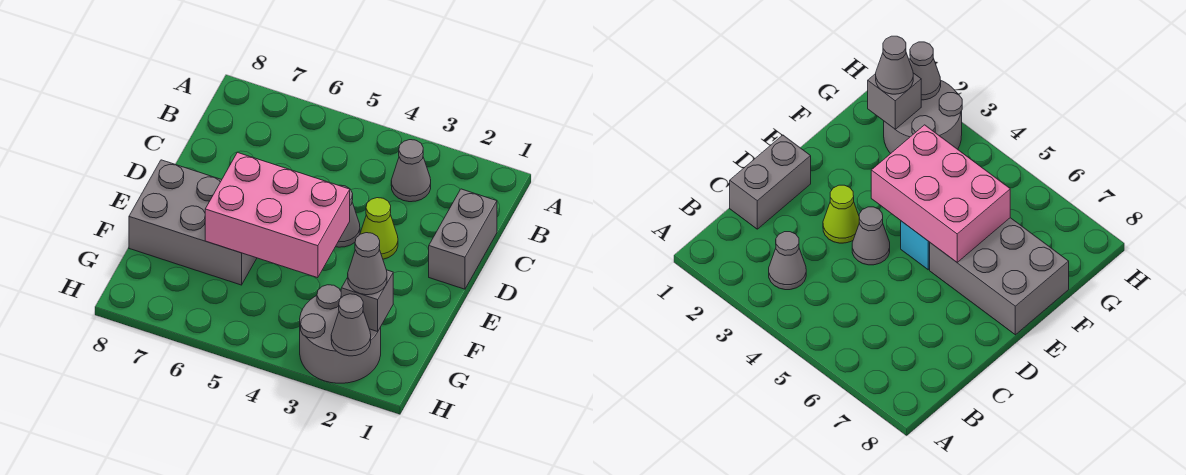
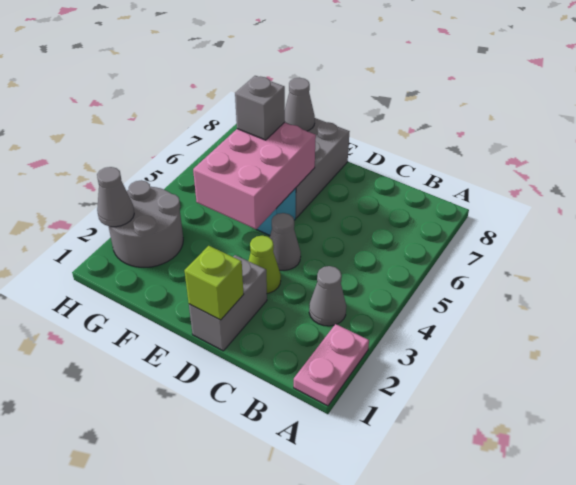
none -> pink plate A1:A2 level 1
grey brick C1:D1 level 1 -> grey brick D1:D2 level 1
none -> lime brick D1 level 2
grey brick G2 level 2 -> grey brick F6 level 3
grey cone G2 level 3 -> grey cone F8 level 2

